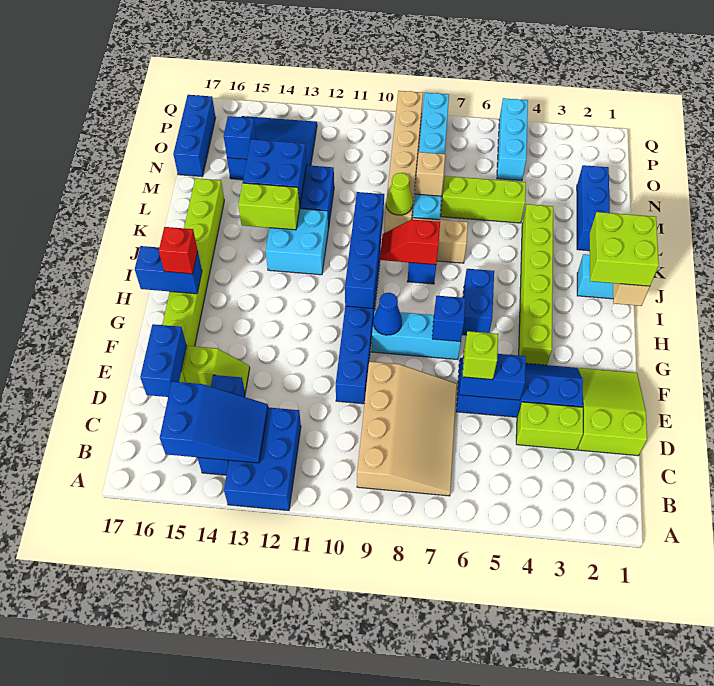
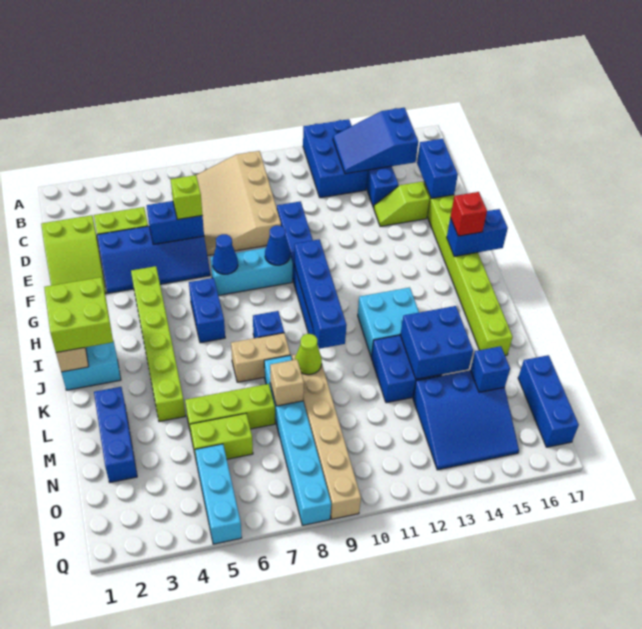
blue brick G7 level 2 -> blue cone G7 level 2
red slope J8:J9 level 2 top 8 -> none
lime brick K13:K14 level 2 -> lime brick N5:N6 level 1

